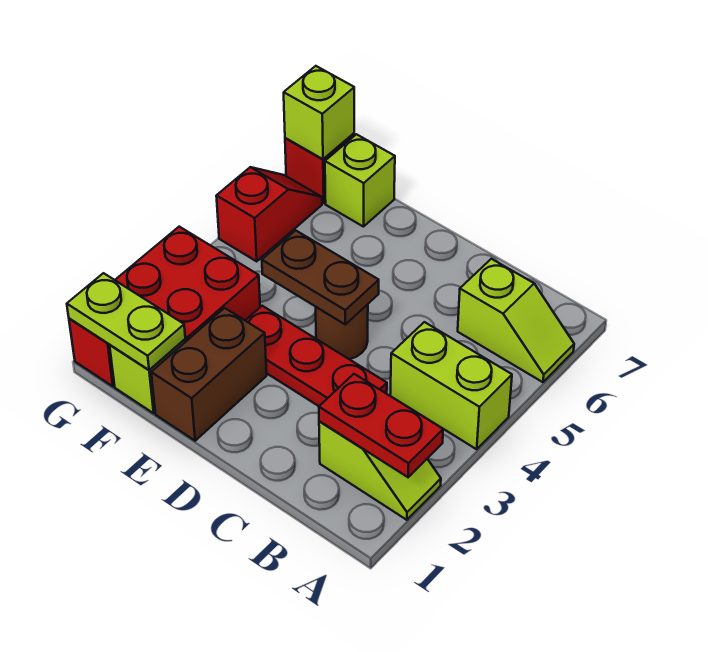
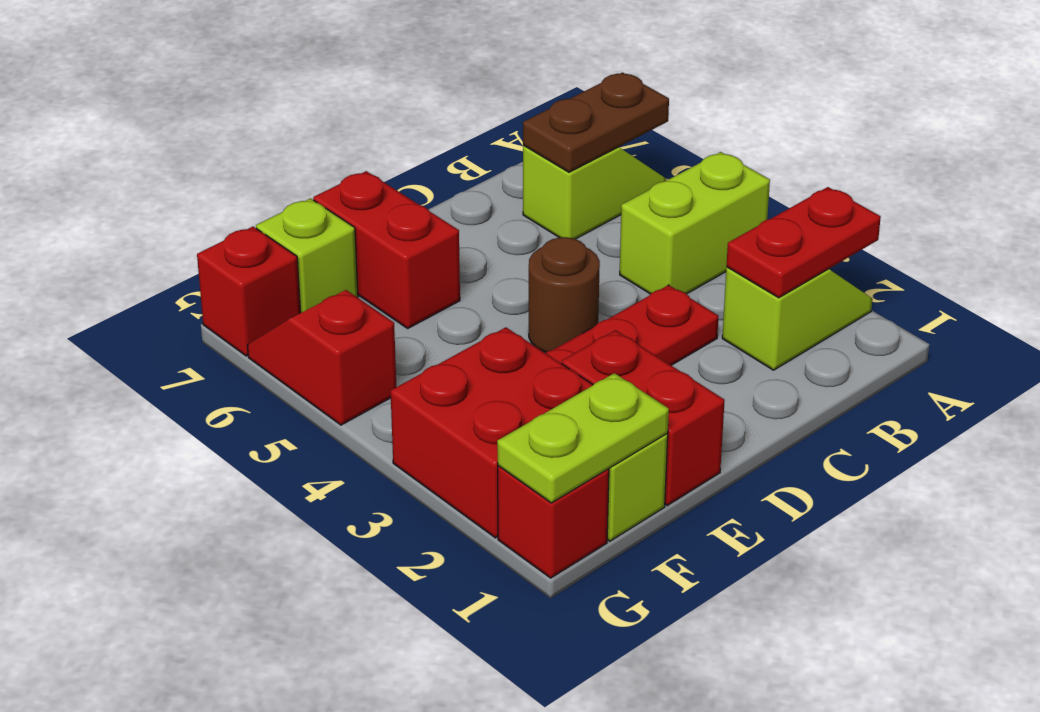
brown plate D4:E4 level 2 -> brown plate A6:B6 level 2
brown brick E1:E2 level 1 -> red brick E1:E2 level 1
none -> red brick E6:E7 level 1
lime brick G7 level 2 -> none

